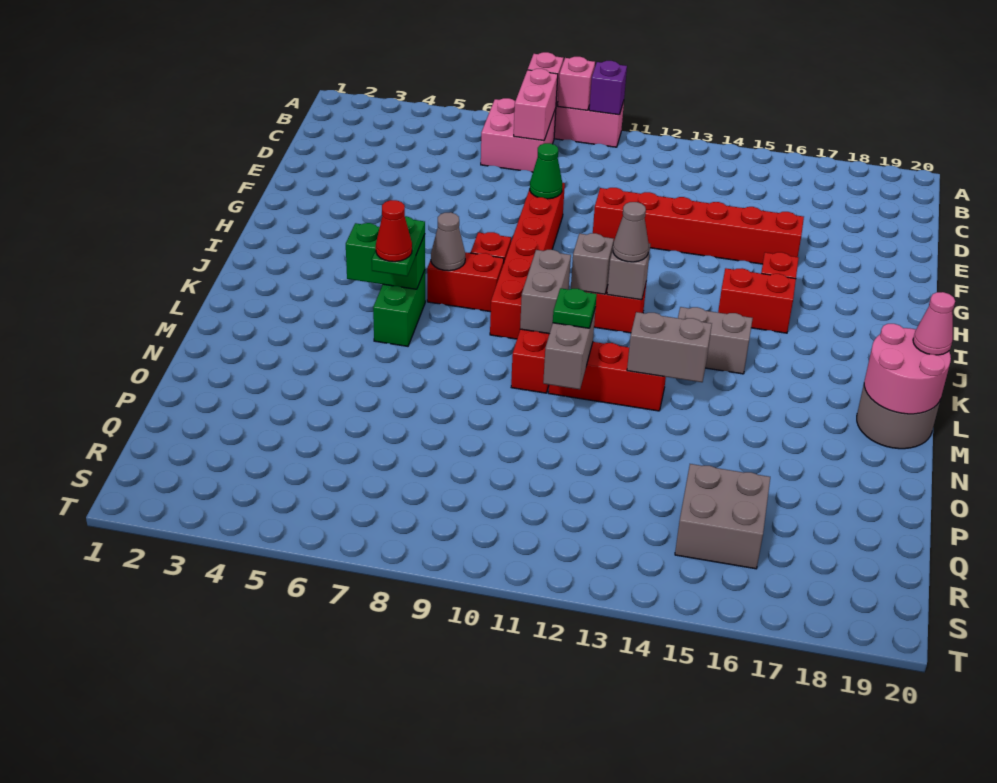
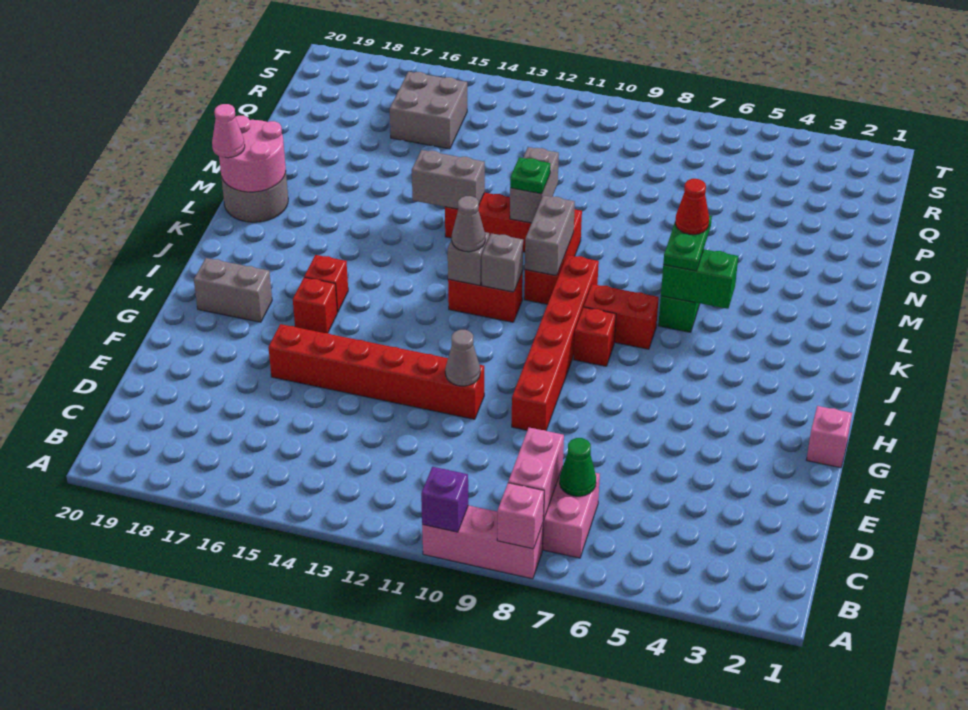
pink brick A9 level 2 -> pink brick G1 level 1
green cone F9 level 2 -> green cone C7 level 2
red brick I15:I16 level 1 -> red brick I16 level 1
grey cone J7 level 2 -> grey cone F11 level 2
grey brick K14:K15 level 1 -> grey brick H18:H19 level 1

